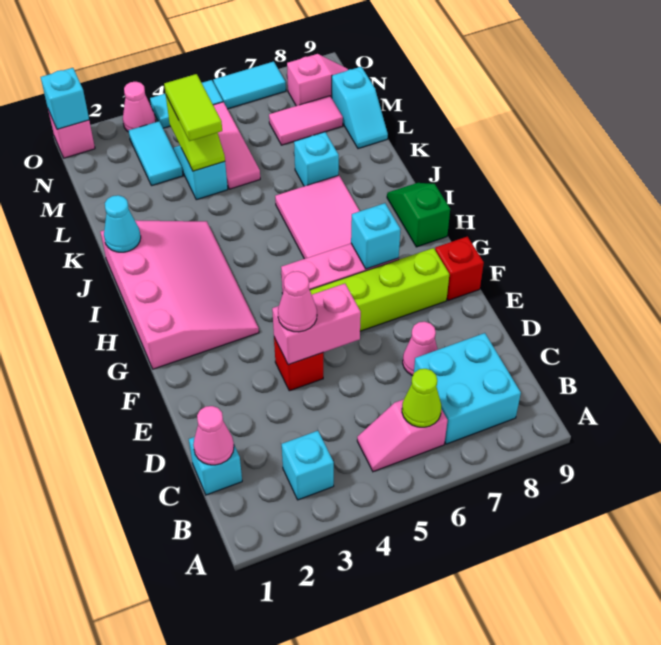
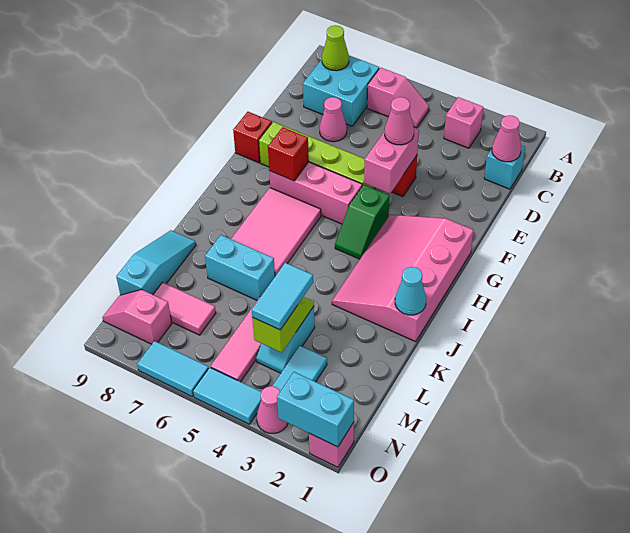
cyan brick B3 level 1 -> pink brick B3 level 1
lime cone B6 level 2 -> lime cone B8 level 2
pink brick E4:E5 level 2 -> pink brick E4:F4 level 2
cyan brick G7 level 2 -> red brick G7 level 2
green slope H9:I9 level 1 top H -> green slope G4:H4 level 1 top G
cyan brick K7 level 1 -> cyan brick K6:K7 level 1
lime tile L4:M4 level 3 -> cyan tile L4:M4 level 3
cyan slope L9:M9 level 1 top M -> cyan slope K9:M9 level 1 top M
cyan brick O1 level 2 -> cyan brick O1:O2 level 2

